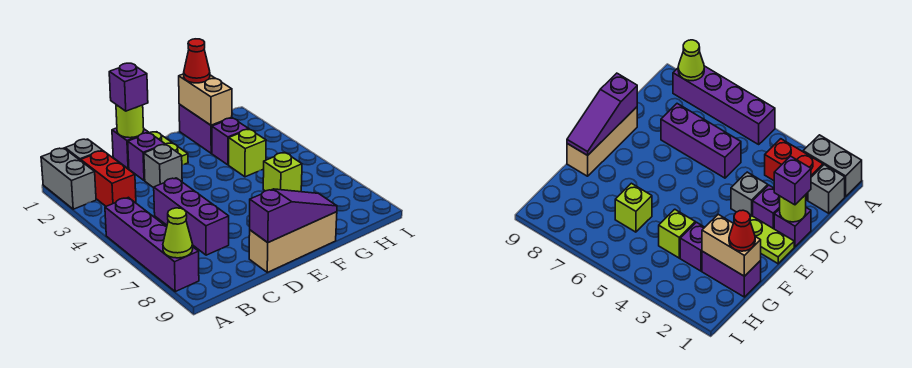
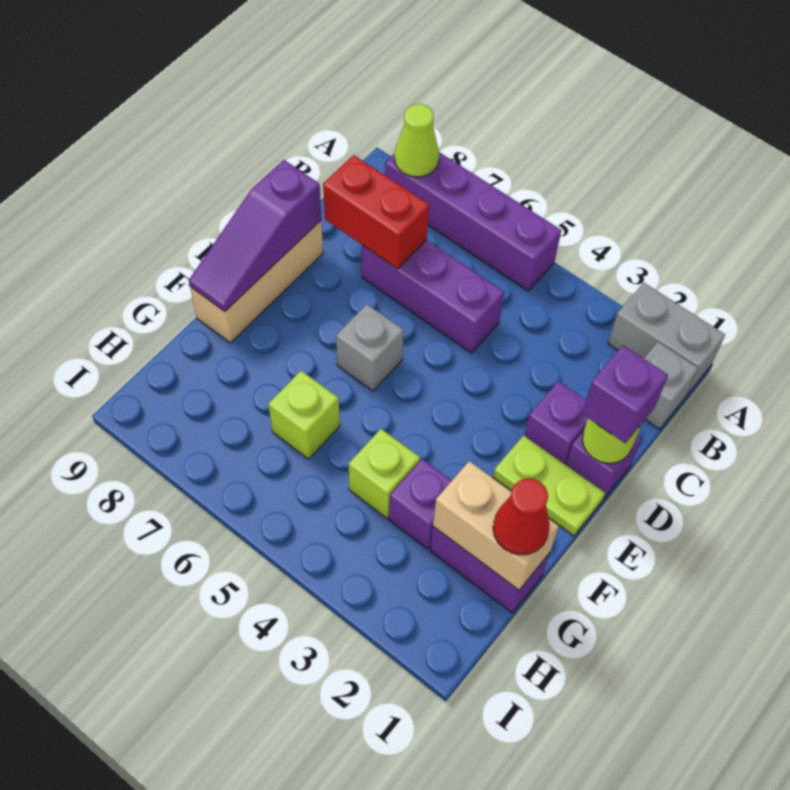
red brick B2:B3 level 1 -> red brick C7:C8 level 2
grey brick D3 level 1 -> grey brick E6 level 1

